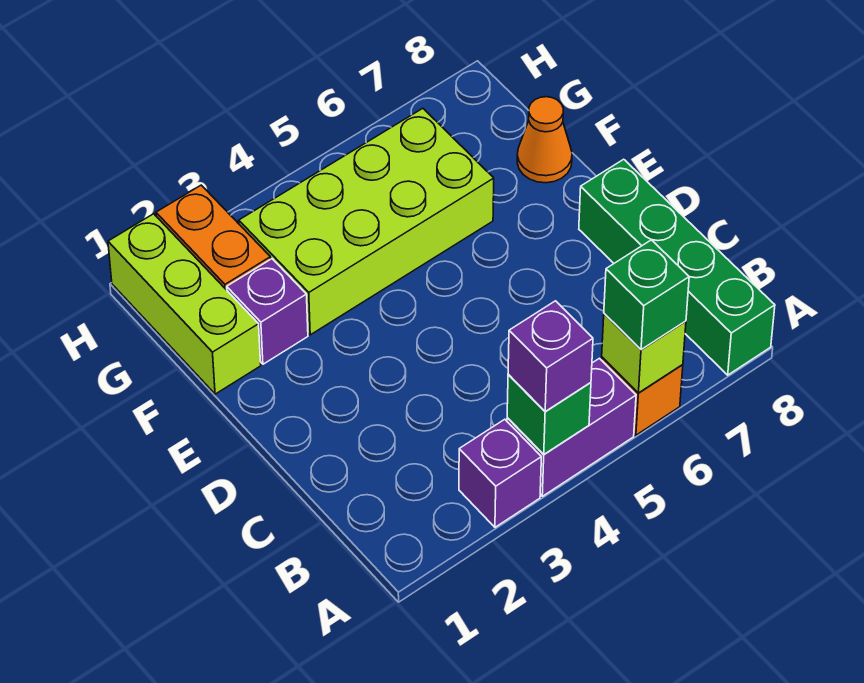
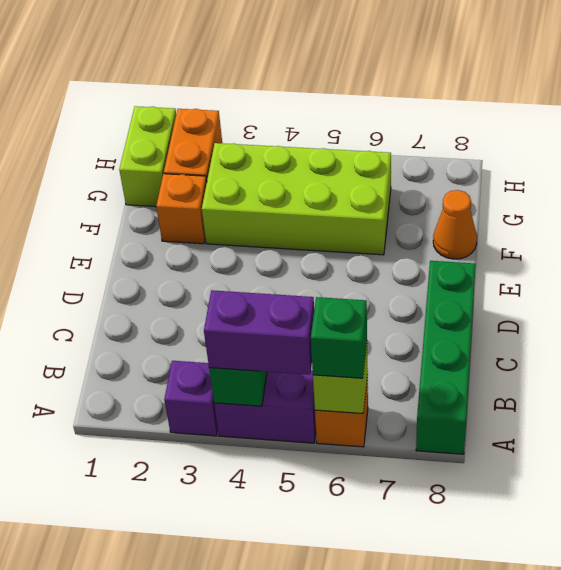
purple brick A4 level 3 -> purple brick A4:A5 level 3
lime brick F1:H1 level 1 -> lime brick G1:H1 level 1
purple brick F2 level 1 -> orange brick F2 level 1

